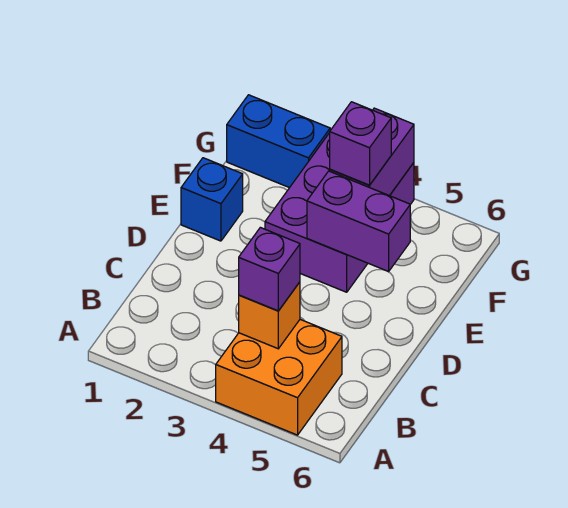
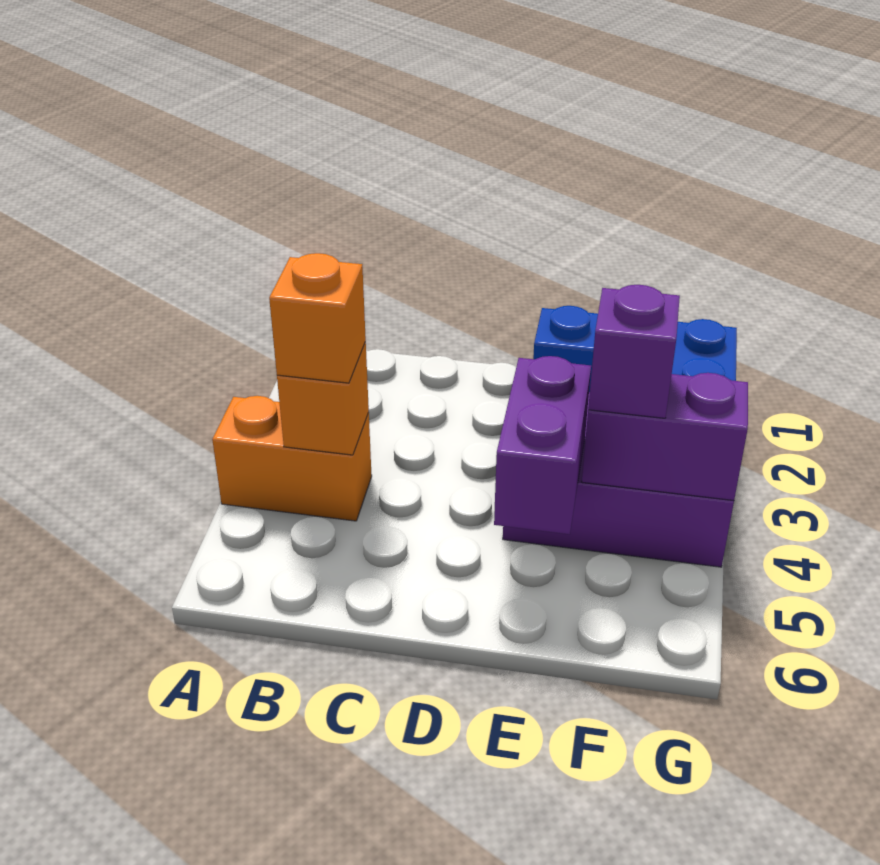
orange brick A4:B5 level 1 -> orange brick A4:B4 level 1
purple brick B4 level 3 -> orange brick B4 level 3

